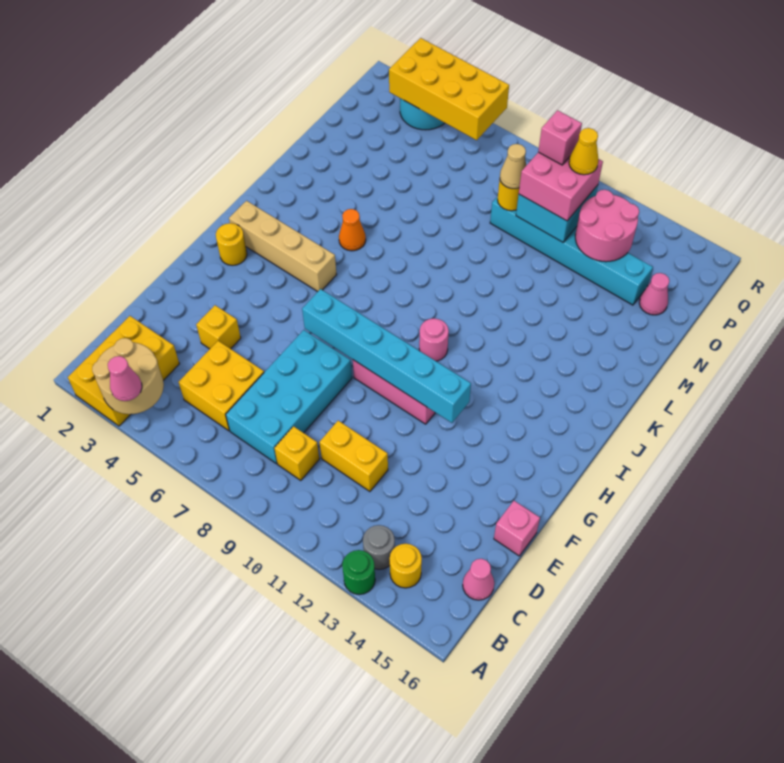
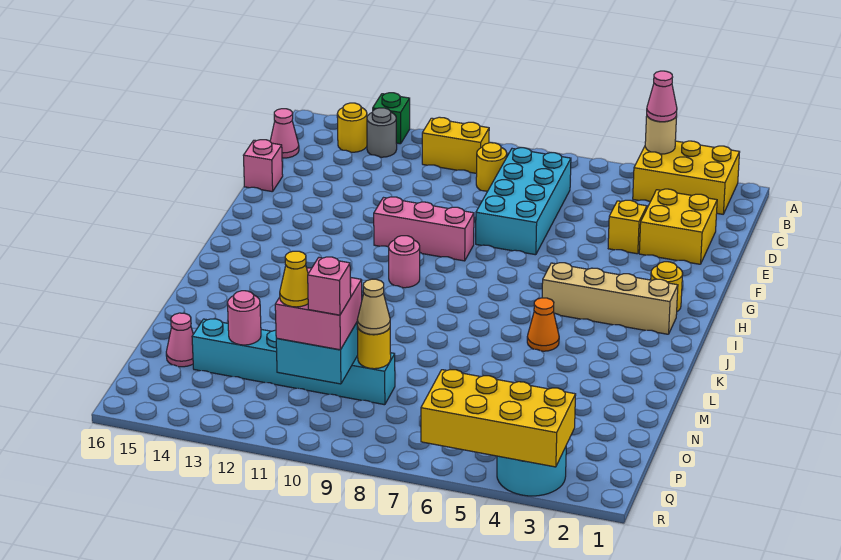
yellow brick A2:C3 level 1 -> yellow brick A2:B4 level 1
tan round brick A3:B4 level 2 -> tan round brick A4 level 2
green round brick A13 level 1 -> green brick A13 level 1
yellow brick C5:D6 level 1 -> yellow brick D2:E3 level 1
yellow brick C9 level 1 -> yellow round brick C9 level 1
yellow brick D10:D11 level 1 -> yellow brick B10:B11 level 1
cyan brick G7:G12 level 2 -> none
pink round brick O12:P13 level 2 -> pink round brick O13 level 2

